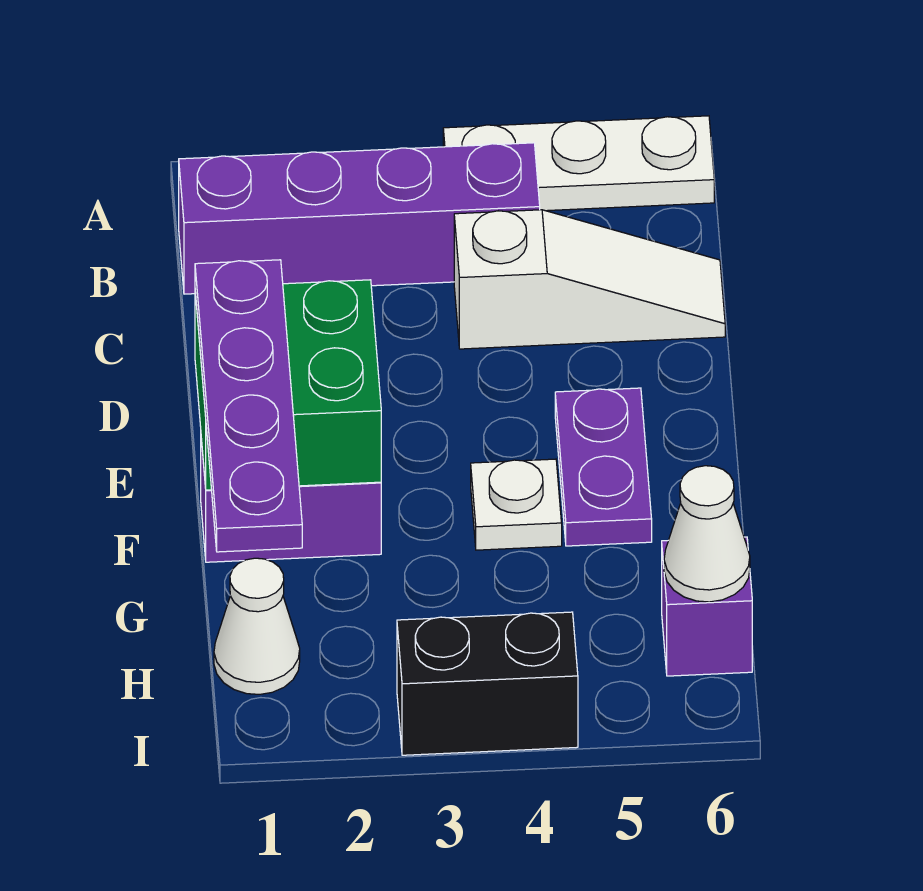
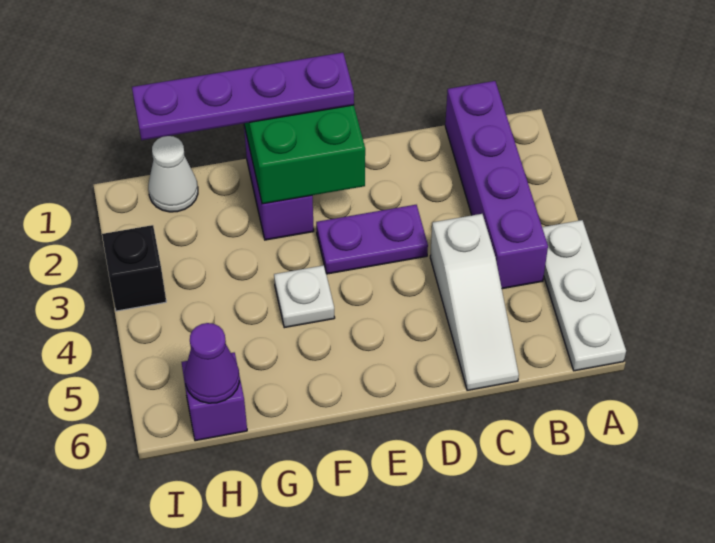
purple plate E5:F5 level 1 -> purple plate D3:E3 level 1
white cone H6 level 2 -> purple cone H6 level 2
black brick I3:I4 level 1 -> black brick I3 level 1

